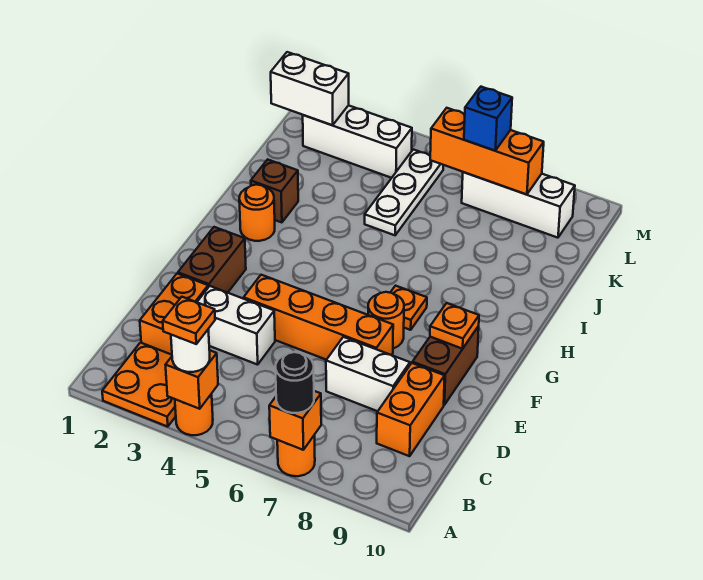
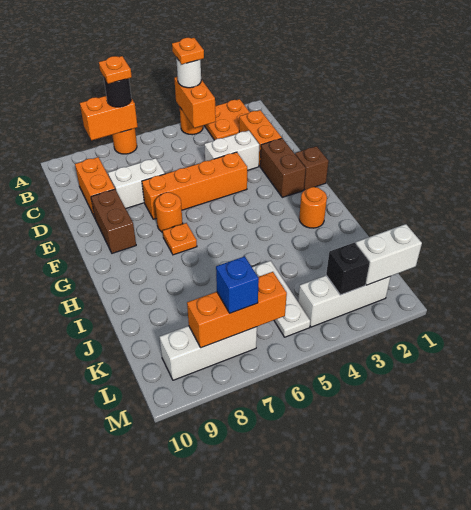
orange brick A4 level 2 -> orange brick A4:B4 level 2
orange brick A7 level 2 -> orange brick A7:A8 level 2
orange plate F9 level 2 -> orange plate A7 level 4
brown brick I2 level 1 -> brown brick F1 level 1
none -> black brick L3 level 2

